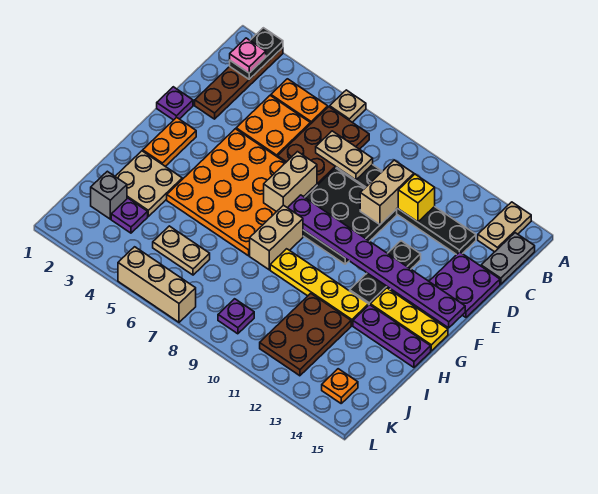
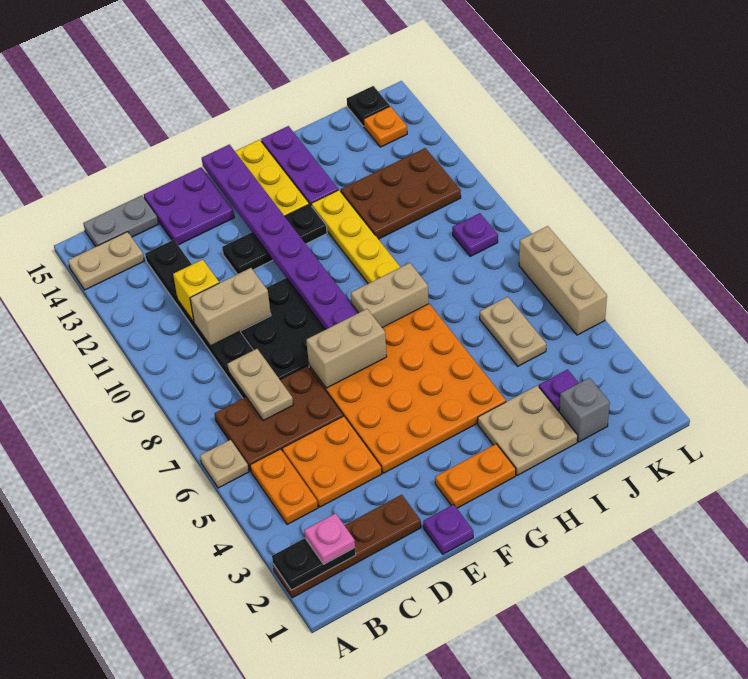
none -> black plate K15 level 1

